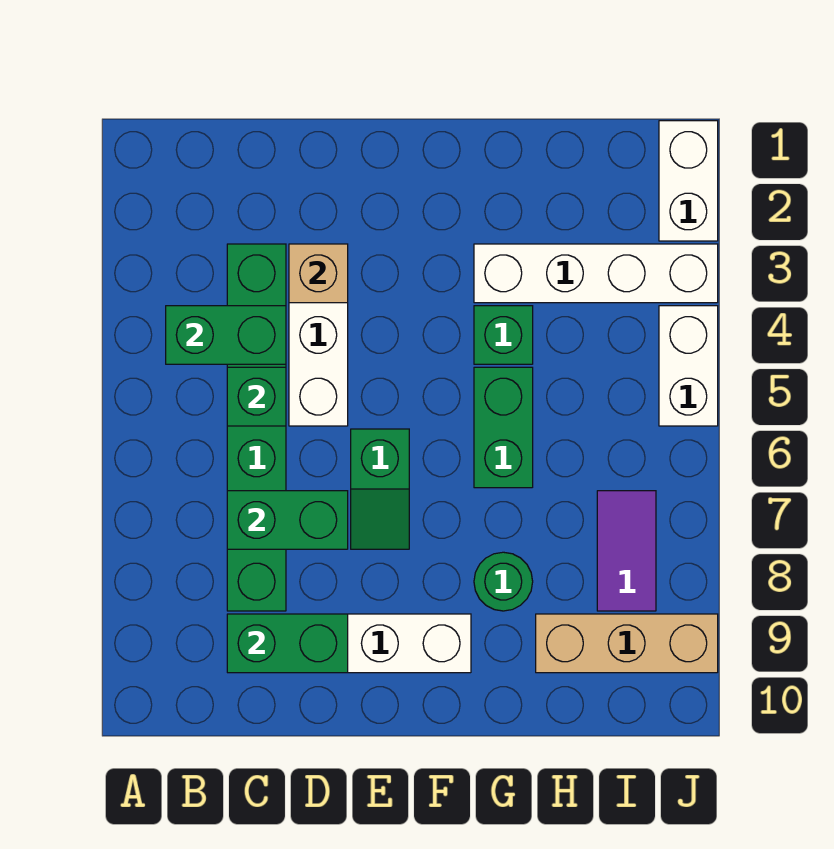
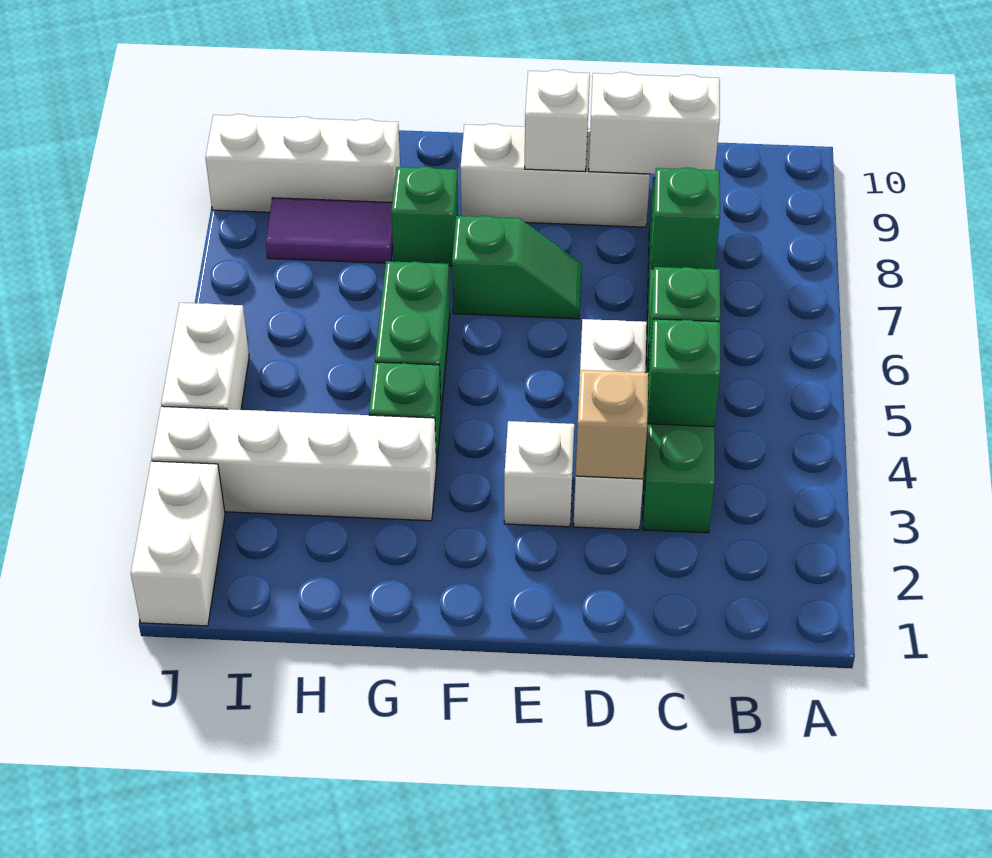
green brick B4:C4 level 2 -> green brick C4 level 2
green brick C7:D7 level 2 -> green brick C7 level 2
green brick C9:D9 level 2 -> white brick C9:D9 level 2
none -> white brick E3 level 1
green slope E6:E7 level 1 top 6 -> green slope E7:F7 level 1 top F
none -> white brick E9 level 2
green round brick G8 level 1 -> green brick G8 level 1
tan brick H9:J9 level 1 -> white brick H9:J9 level 1
purple tile I7:I8 level 1 -> purple tile H8:I8 level 1

